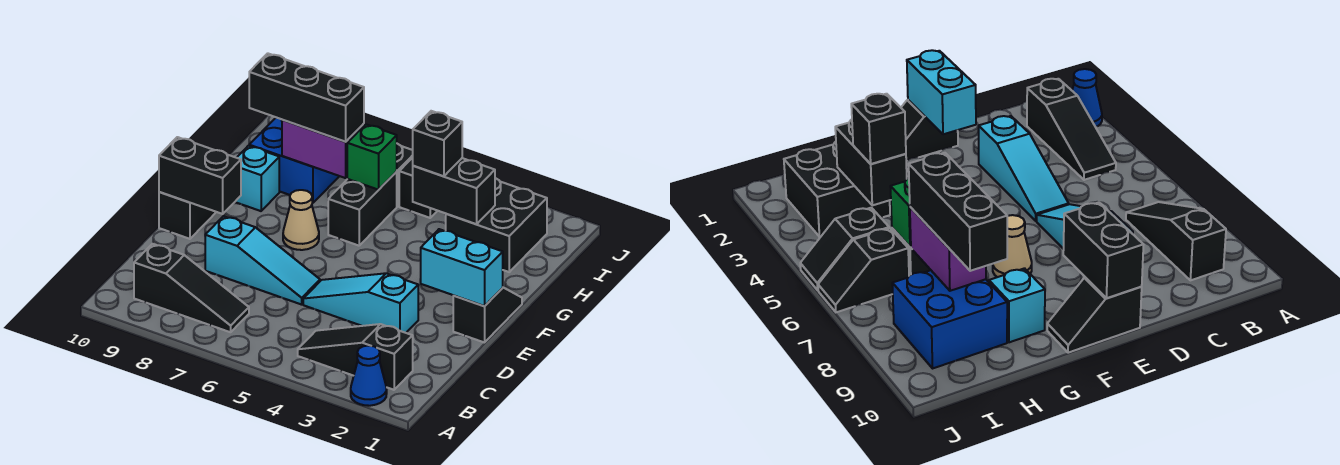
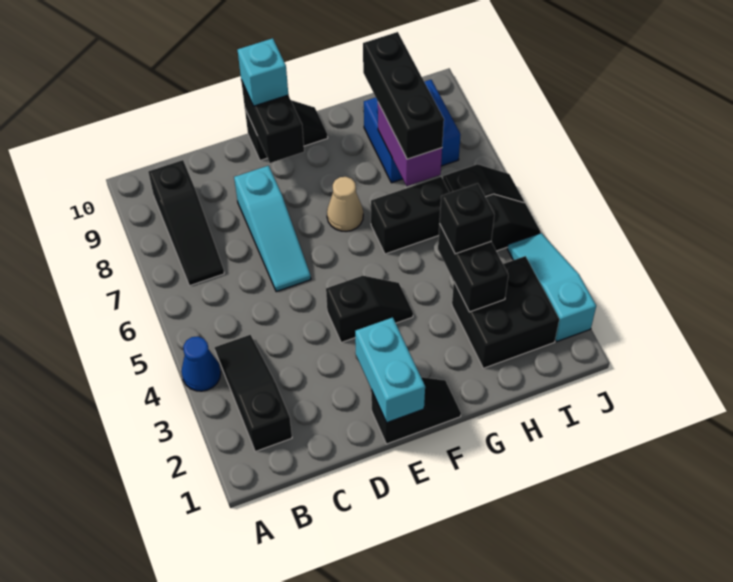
blue cone A2 level 1 -> blue cone A4 level 1
cyan slope D3:D5 level 1 top 3 -> cyan slope J2:J4 level 1 top 2
none -> black slope E4:F4 level 1 top E
cyan brick G9 level 1 -> cyan brick E10 level 3
green brick H6 level 2 -> none

